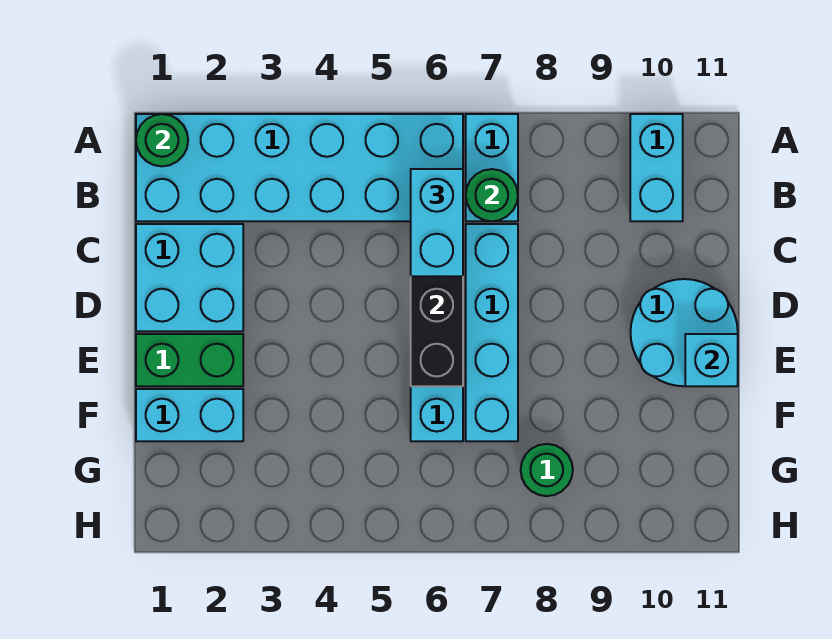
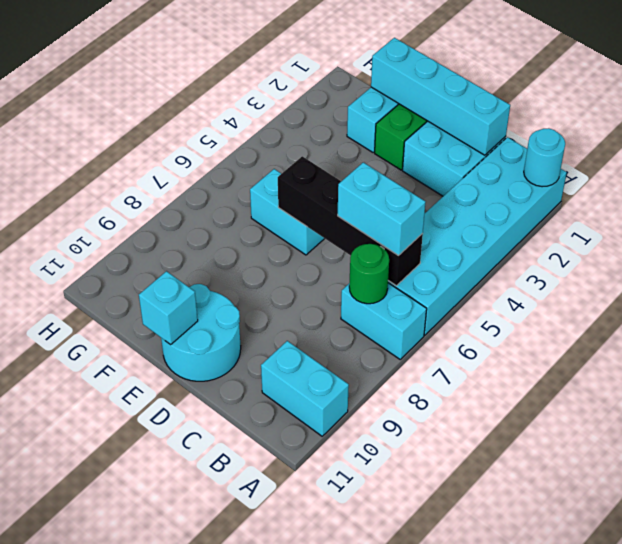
green round brick A1 level 2 -> cyan round brick A1 level 2
cyan brick C7:F7 level 1 -> cyan brick C1:F1 level 2
green round brick G8 level 1 -> none

